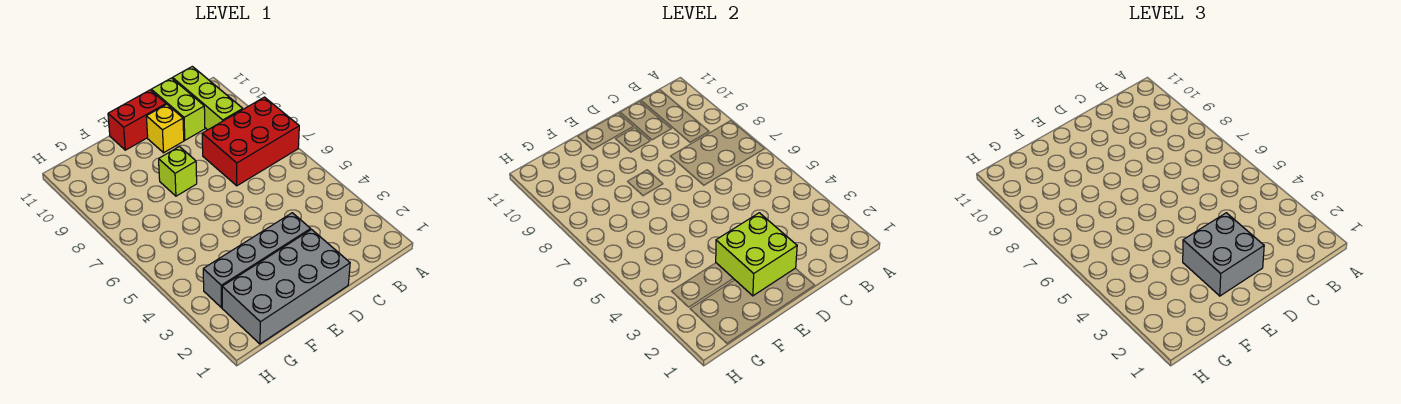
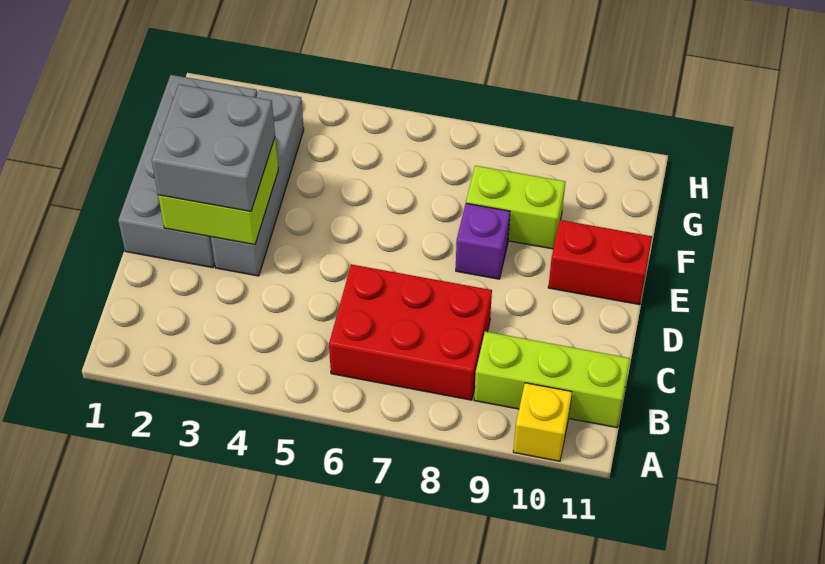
red brick A7:C8 level 1 -> red brick B6:C8 level 1
lime brick C10:C11 level 1 -> lime brick F8:F9 level 1
yellow brick D10 level 1 -> yellow brick A10 level 1
red brick D11:E11 level 1 -> red brick E10:E11 level 1
lime brick E8 level 1 -> purple brick E8 level 1

